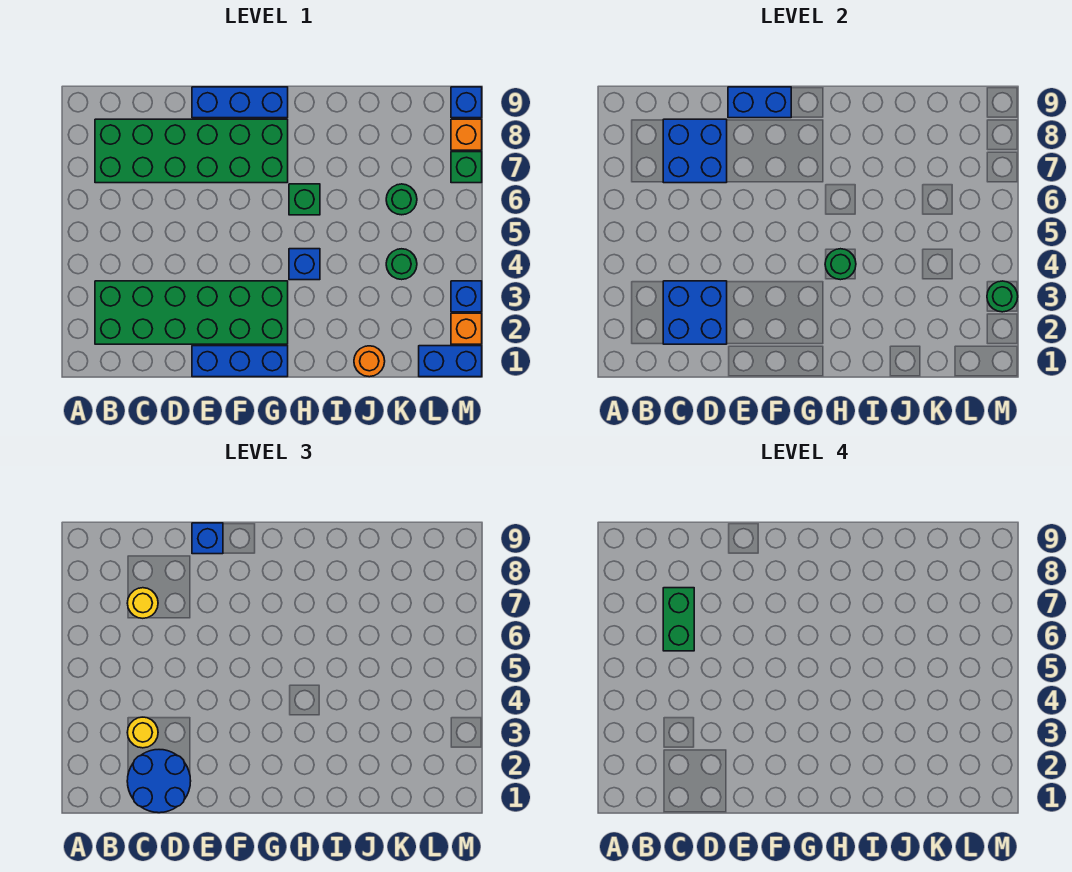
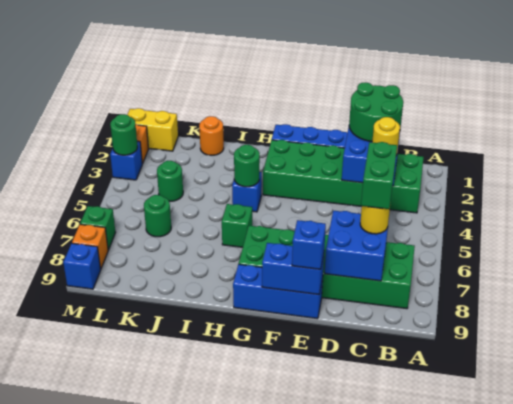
blue round brick C1:D2 level 3 -> green round brick C1:D2 level 3
blue brick L1:M1 level 1 -> yellow brick L1:M1 level 1

